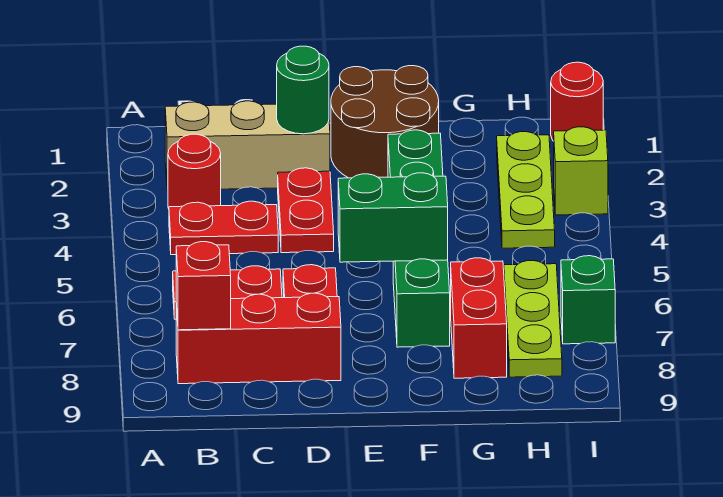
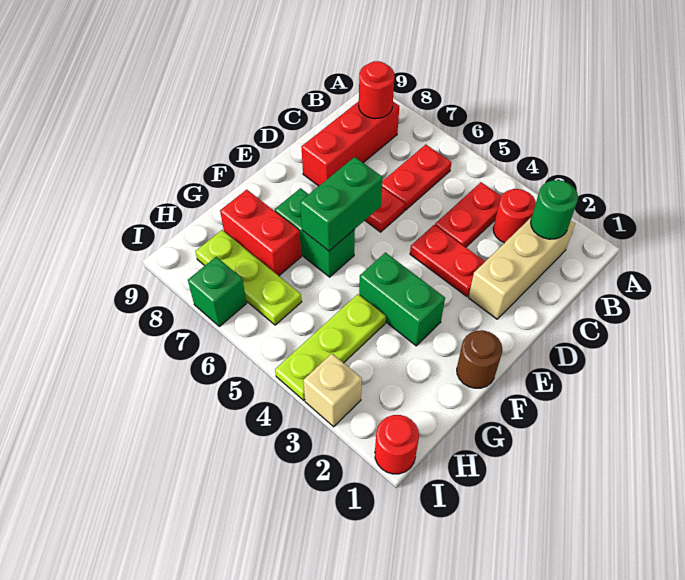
red brick B8 level 2 -> red round brick B8 level 2
green round brick D2 level 2 -> green round brick B2 level 2
brown round brick E1:F2 level 1 -> brown round brick F1 level 1
lime plate H2:H4 level 1 -> lime plate G4:I4 level 1
lime brick I3 level 1 -> tan brick I3 level 1

